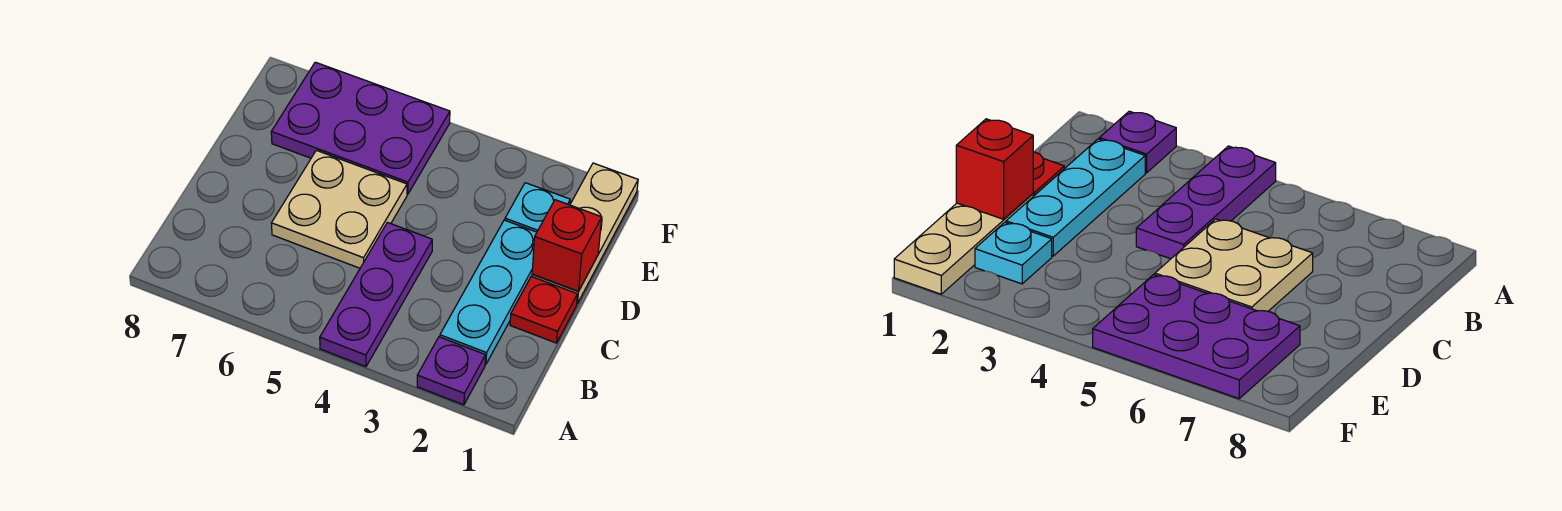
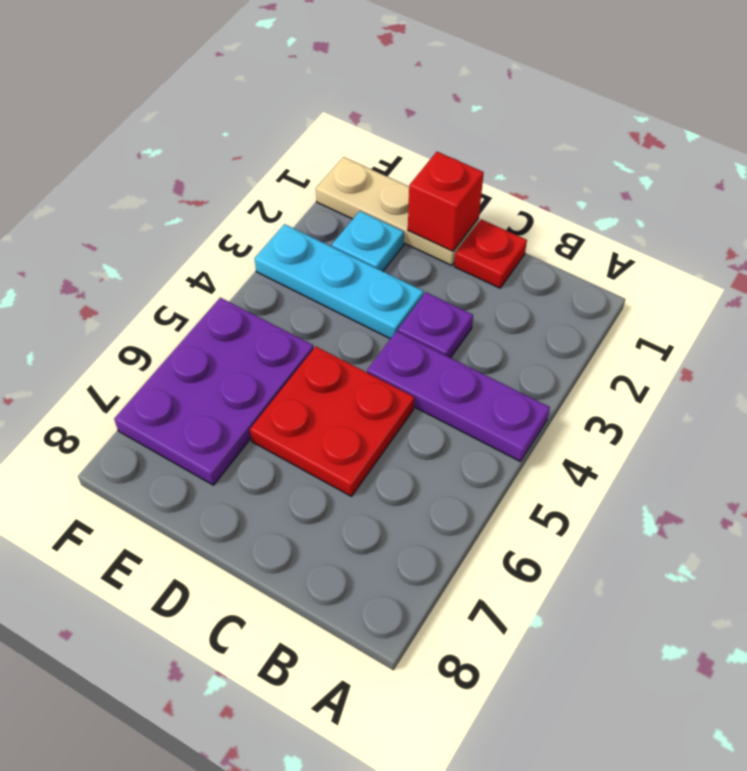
purple plate A2 level 1 -> purple plate C3 level 1
cyan plate B2:D2 level 1 -> cyan plate D3:F3 level 1
tan plate C5:D6 level 1 -> red plate C5:D6 level 1

